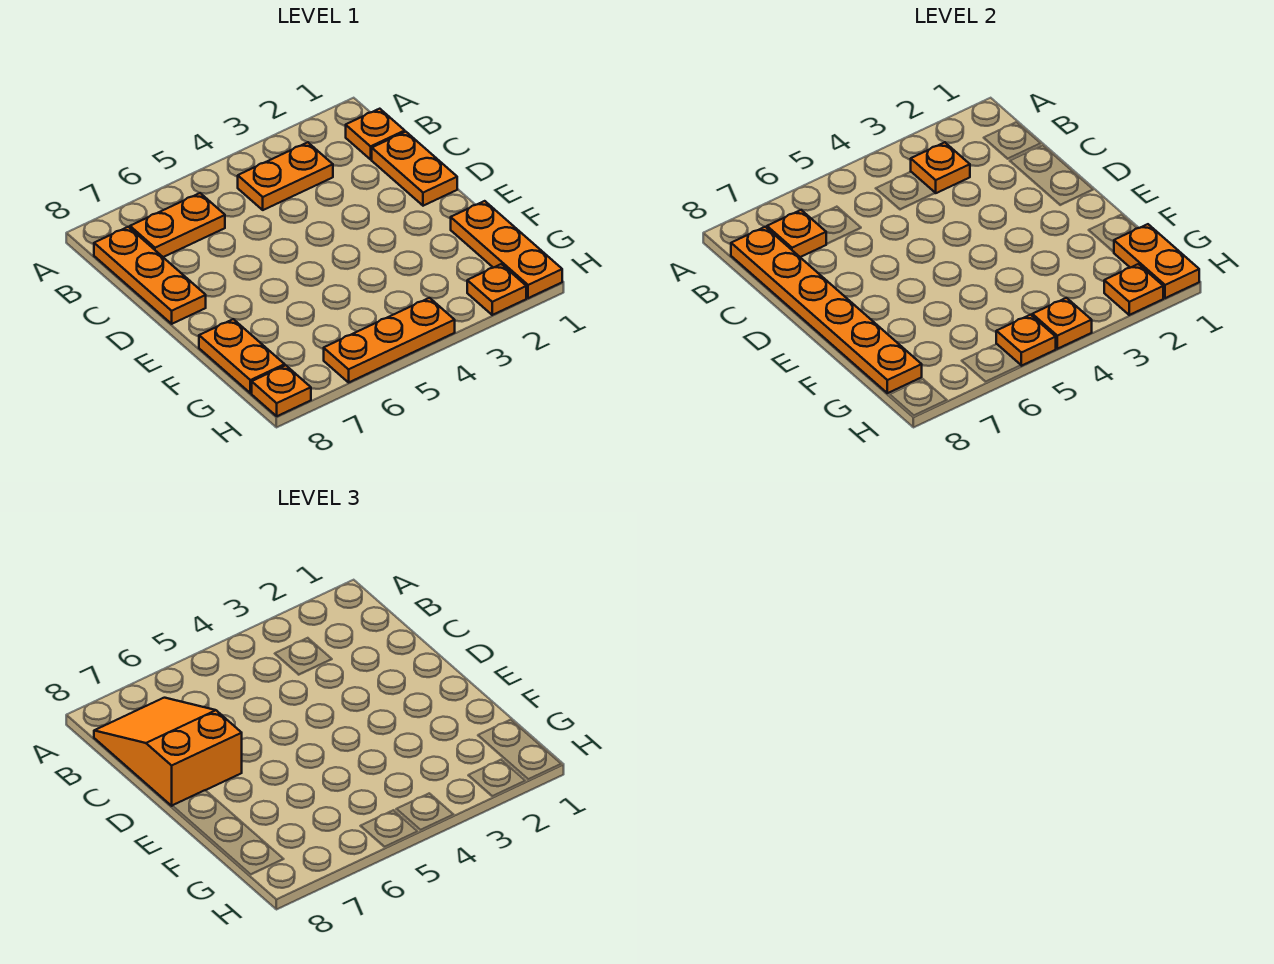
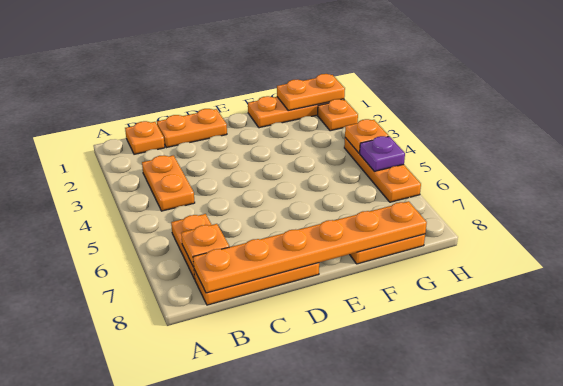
orange plate B3 level 2 -> none
orange slope B7:D8 level 3 top D -> none
orange plate H2 level 2 -> none
orange plate H5 level 2 -> purple plate H5 level 2
orange plate H8 level 1 -> none

